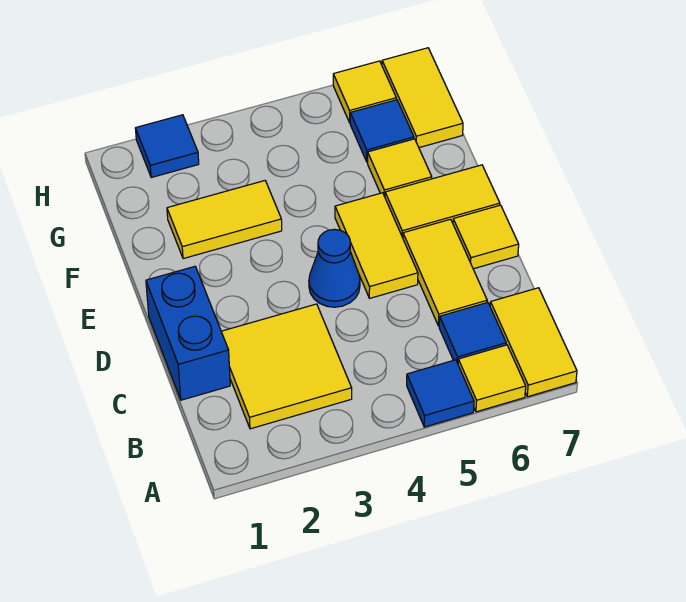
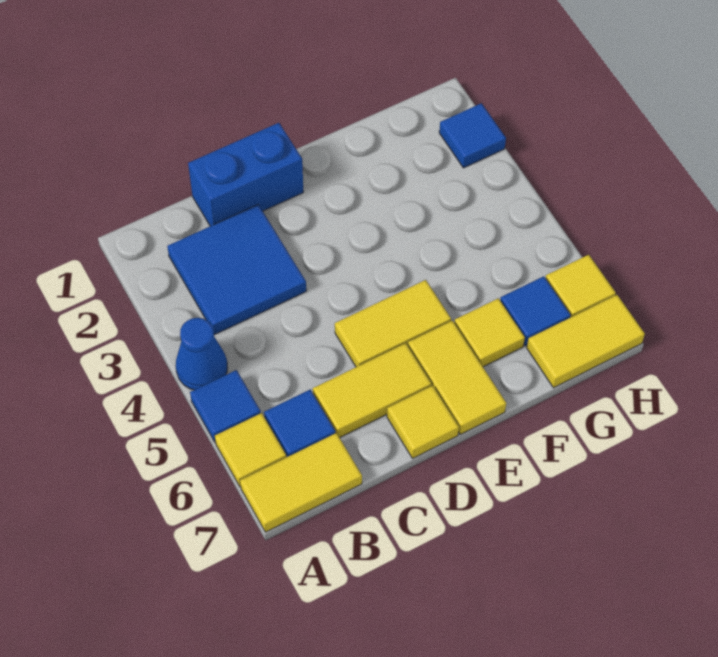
yellow tile B2:C3 level 1 -> blue tile B2:C3 level 1
blue cone D4 level 1 -> blue cone A4 level 1
yellow tile F2:F3 level 1 -> none

